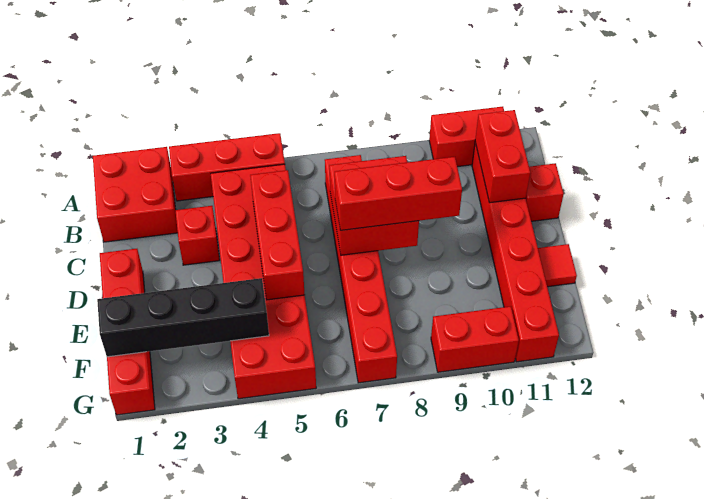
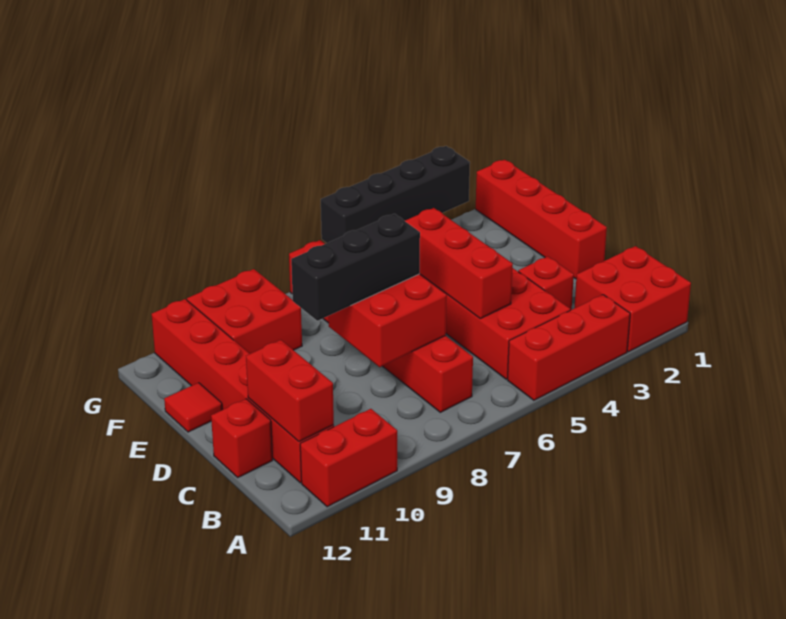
red brick D7:D9 level 3 -> black brick D7:D9 level 3
black brick F1:F4 level 2 -> black brick G3:G6 level 2
red brick G9:G10 level 1 -> red brick F9:G10 level 1

